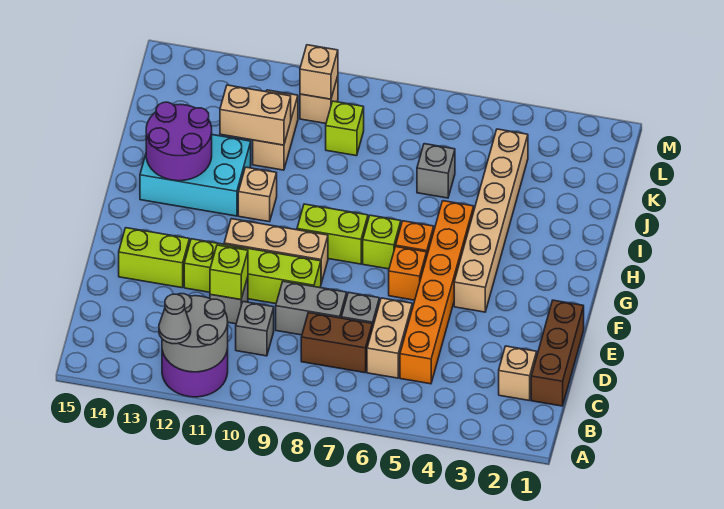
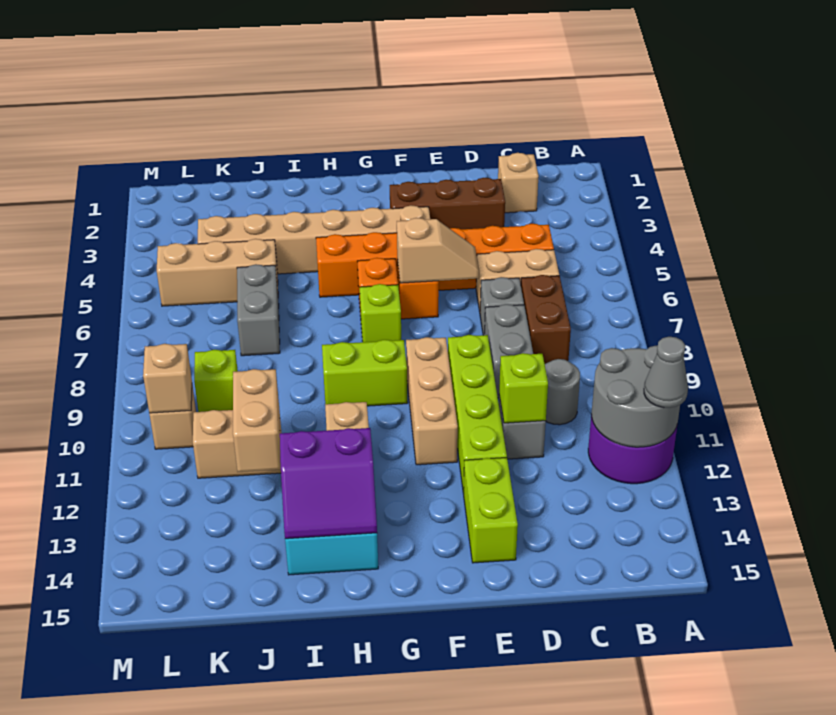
brown brick C1:E1 level 1 -> brown brick D3:F3 level 1
grey brick C10 level 1 -> grey round brick C10 level 1
none -> tan slope E6:F6 level 2 top F
lime brick G8:G9 level 1 -> lime brick G9:H9 level 1
purple round brick H13:I14 level 2 -> purple slope H13:I14 level 2 top 13
none -> tan brick J5:L5 level 1
grey brick J6 level 1 -> grey brick J6:J7 level 1

